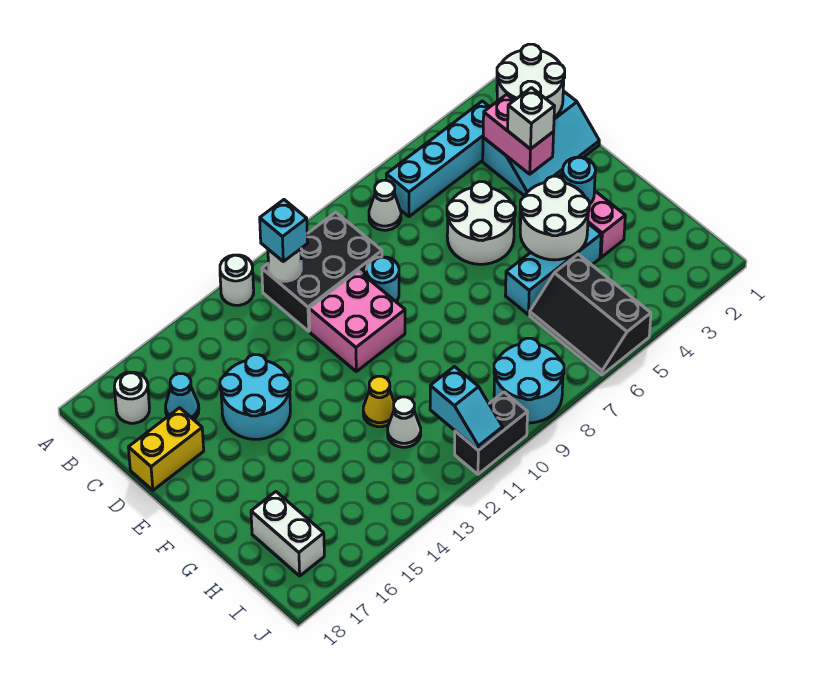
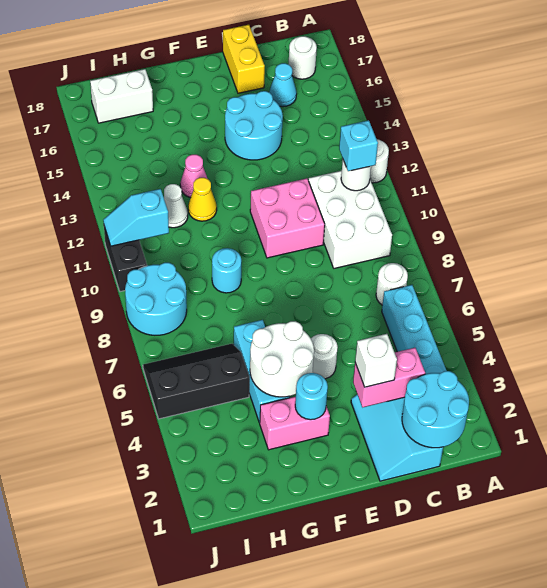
white round brick B1:C2 level 2 -> cyan round brick B1:C2 level 2
white cone B7 level 1 -> white round brick B7 level 1
black brick B9:C11 level 1 -> white brick B9:C11 level 1
white round brick D5:E6 level 1 -> white round brick E5 level 1
cyan round brick D9 level 1 -> cyan round brick G9 level 1
none -> pink cone G13 level 1

